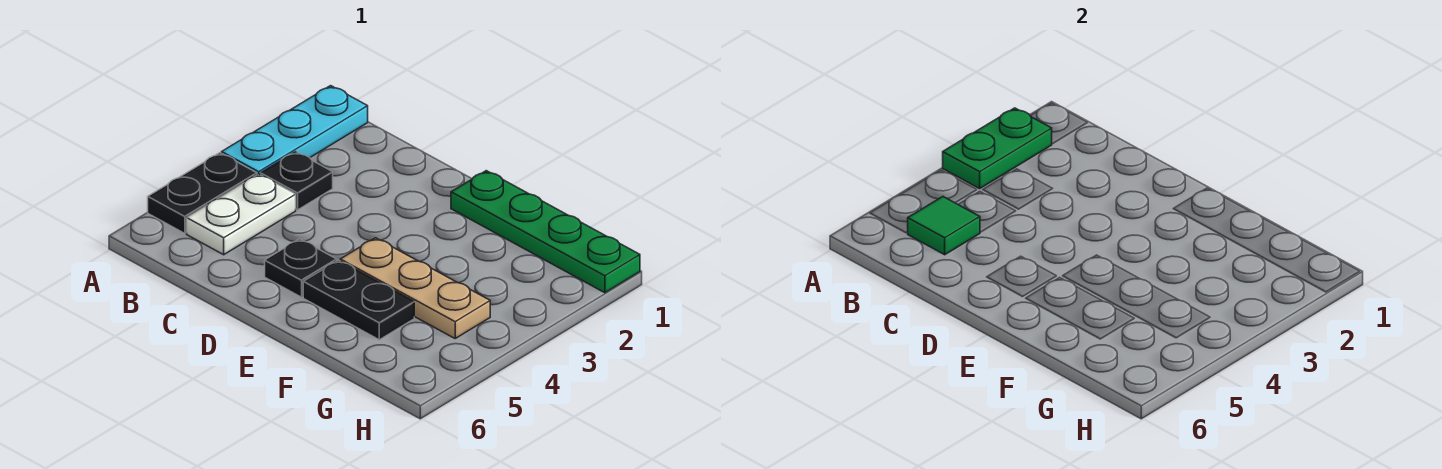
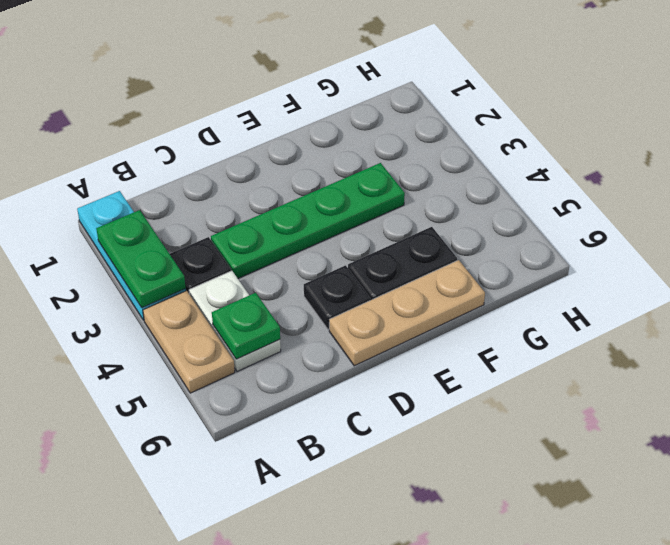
black plate A4:A5 level 1 -> tan plate A4:A5 level 1
green tile B5 level 2 -> green plate B5 level 2
green plate E1:H1 level 1 -> green plate C3:F3 level 1
tan plate E4:G4 level 1 -> tan plate D6:F6 level 1

